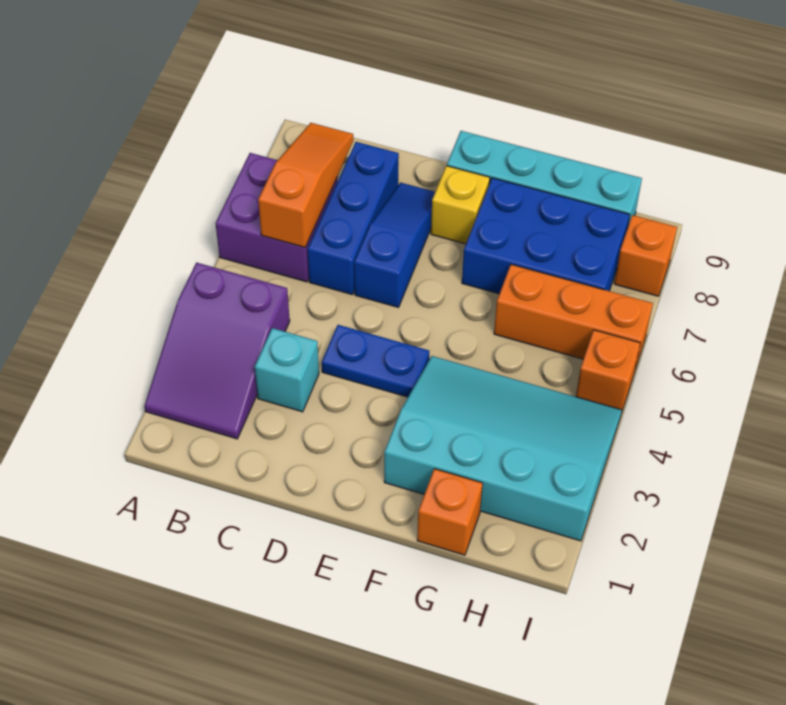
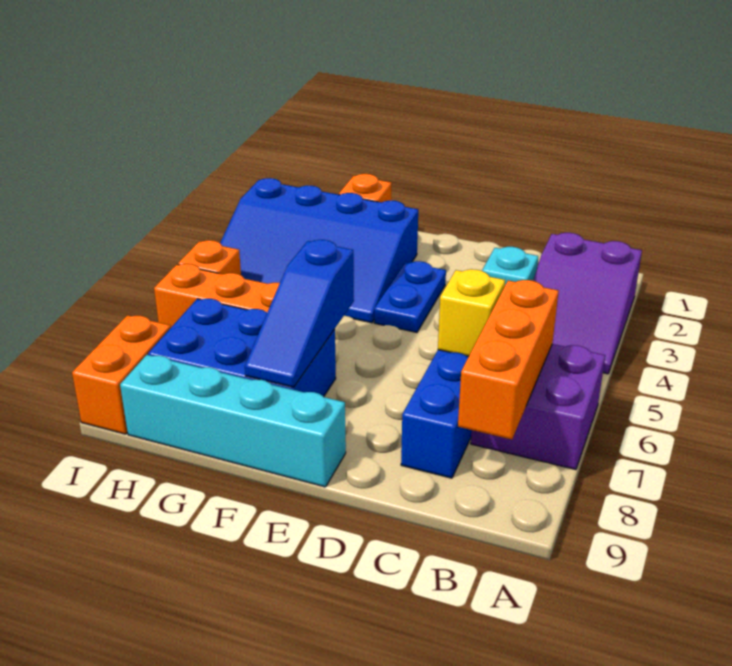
purple slope A2:B4 level 1 top 4 -> purple slope A2:B4 level 1 top 2
orange slope B6:B8 level 2 top 6 -> orange brick B6:B8 level 2
blue plate D4:E4 level 1 -> blue plate E3:E4 level 1
blue slope D6:D8 level 1 top 6 -> blue slope F6:F8 level 2 top 6
yellow brick E8 level 1 -> yellow brick C6 level 2
cyan slope F2:I4 level 1 top 2 -> blue slope F2:I4 level 1 top 2
orange brick I8 level 1 -> orange brick I8:I9 level 1

